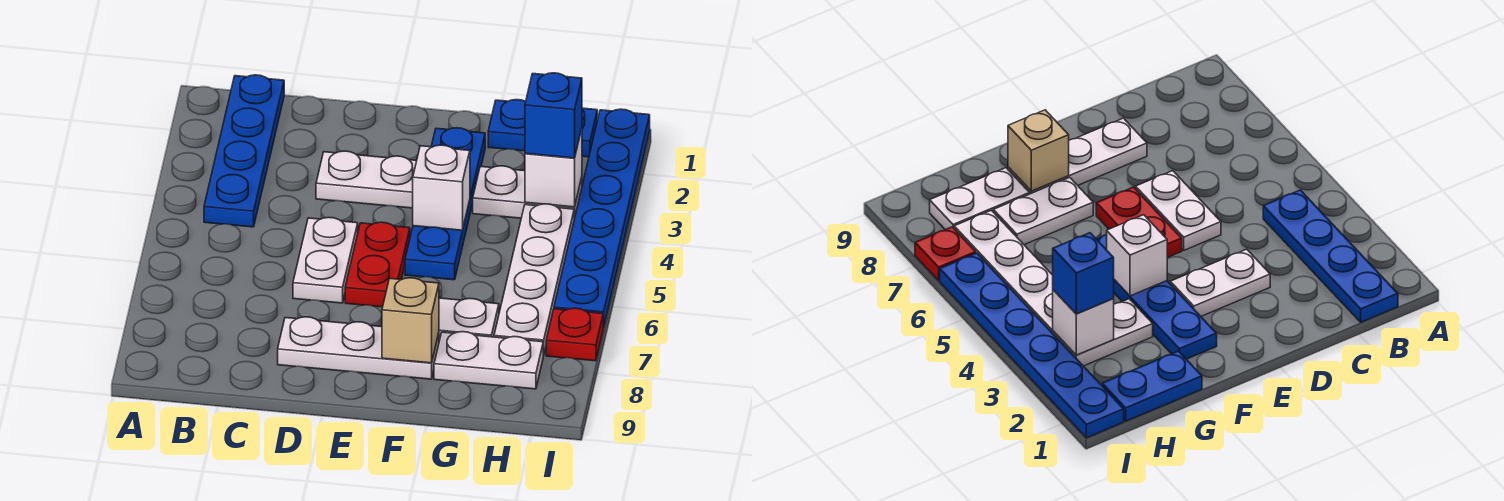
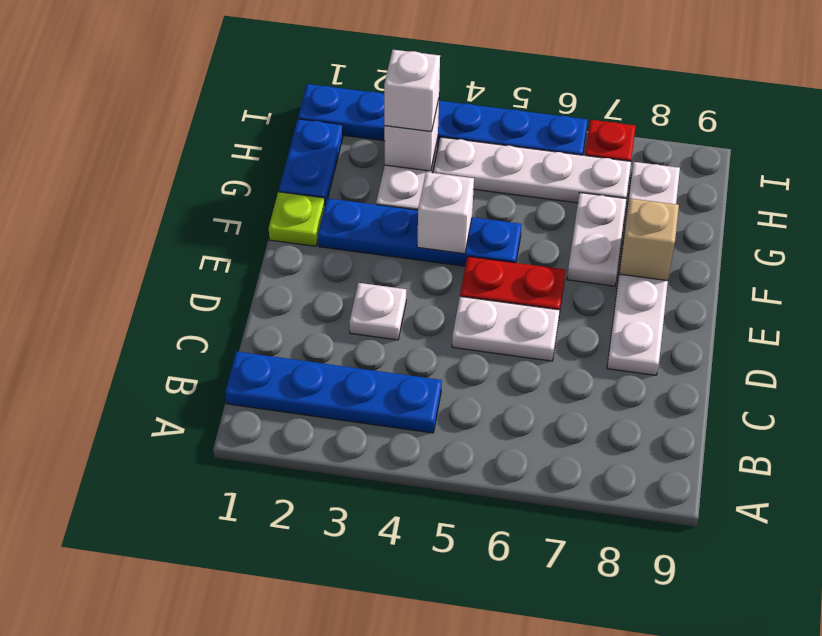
white plate D3:E3 level 1 -> white plate D3 level 1
none -> lime plate F1 level 1
blue brick H3 level 3 -> white brick H3 level 3

